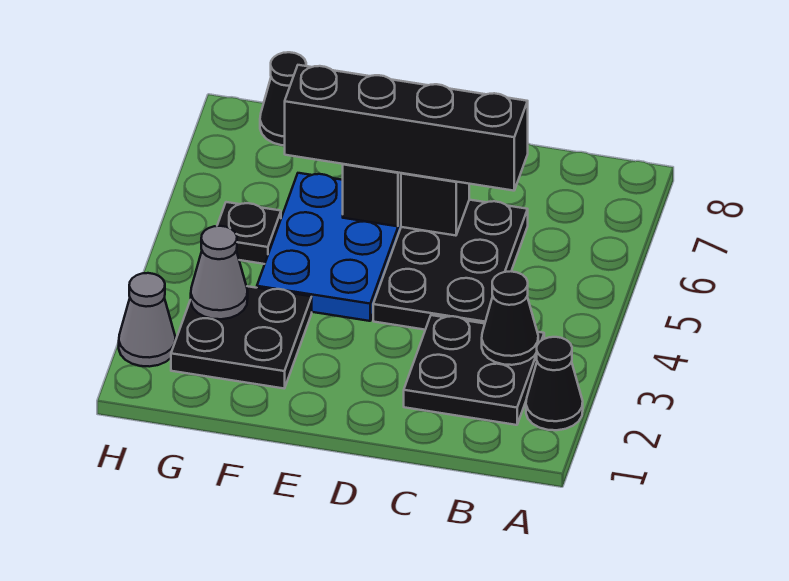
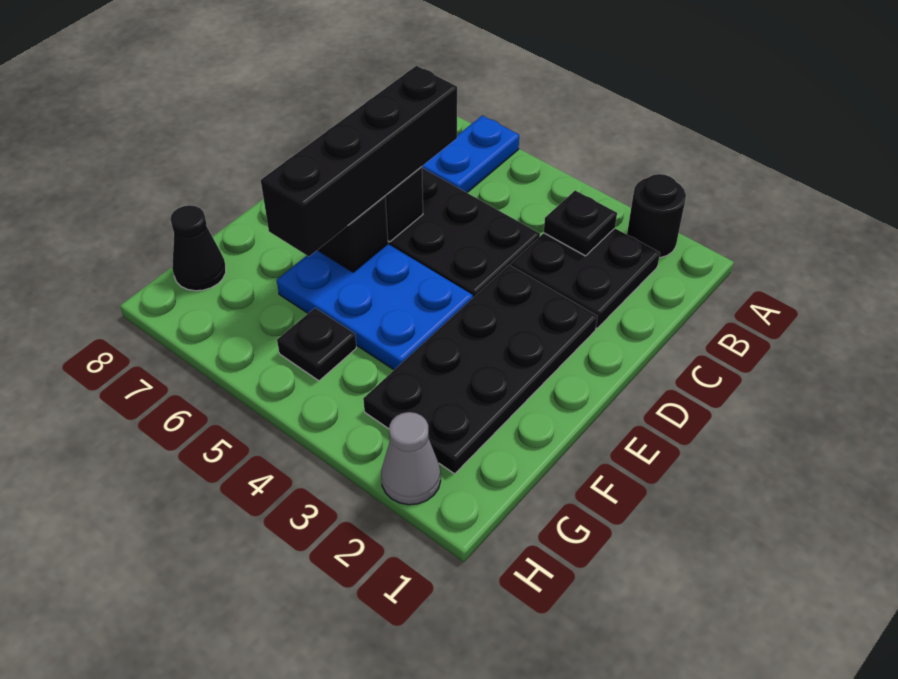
black cone A2 level 1 -> black round brick A2 level 1
none -> blue plate A6:B6 level 1
black cone B3 level 2 -> black plate B3 level 2
black plate F2:G3 level 1 -> black plate D2:G3 level 1
grey cone G3 level 2 -> none

